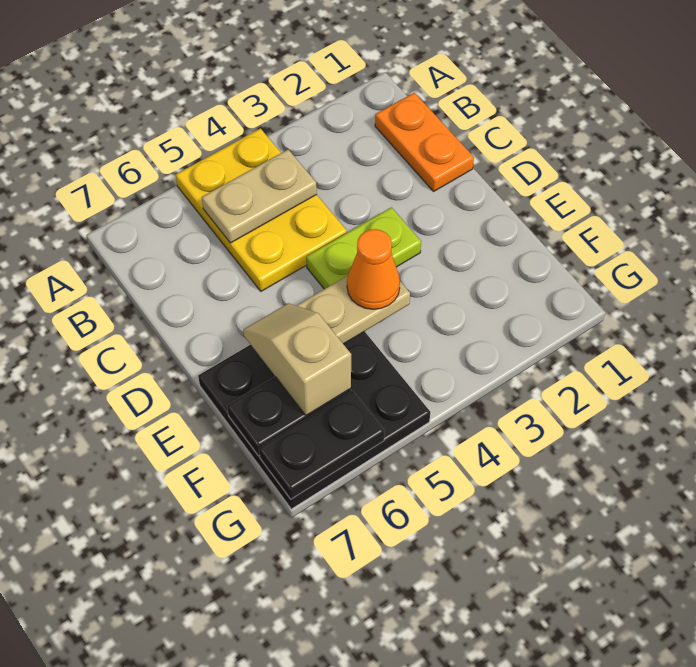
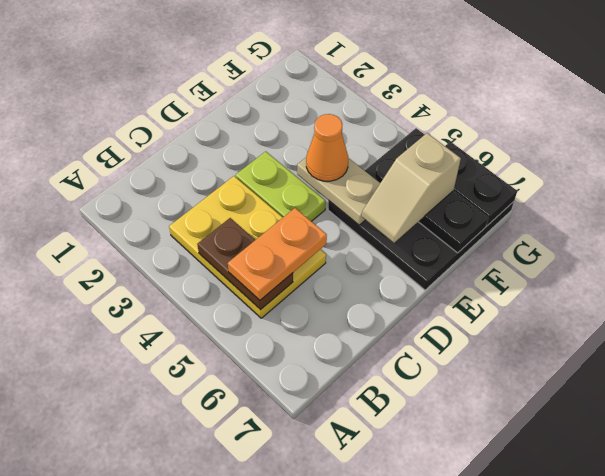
yellow plate A4:C5 level 1 -> yellow plate B3:C5 level 1
orange plate B1:C1 level 1 -> orange plate B5:C5 level 3
tan plate B4:B5 level 2 -> brown plate B4:B5 level 2

